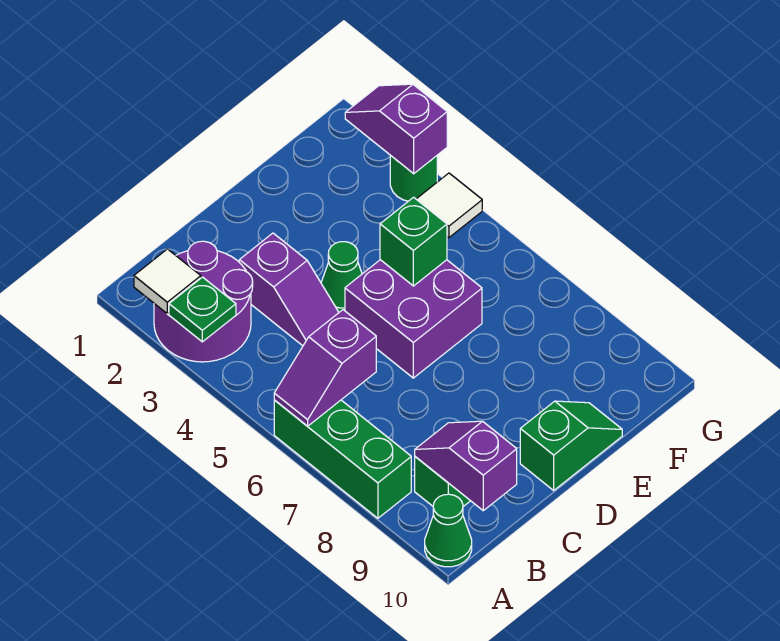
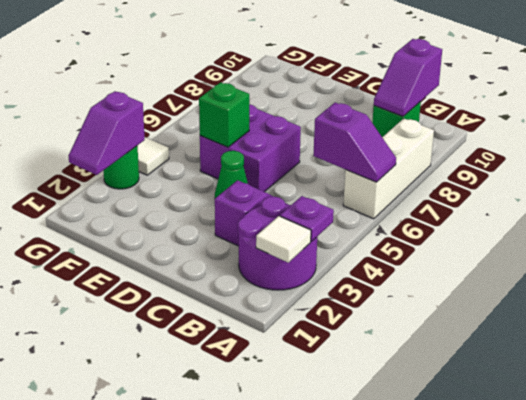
green plate A3 level 2 -> purple plate A3 level 2
green brick A6:A8 level 1 -> white brick A6:A8 level 1
green cone A10 level 1 -> none
green slope D10:E10 level 1 top D -> none

